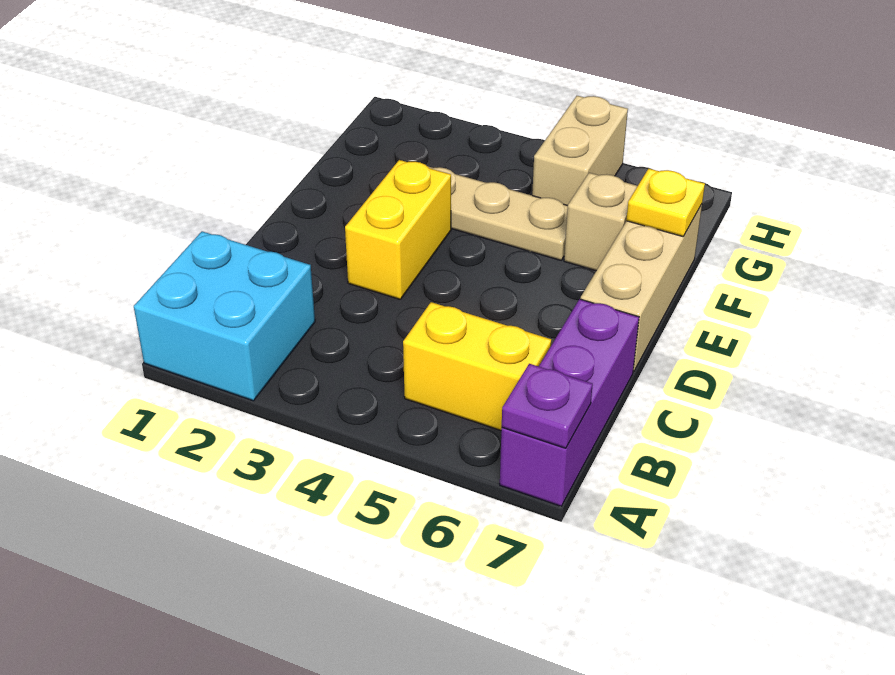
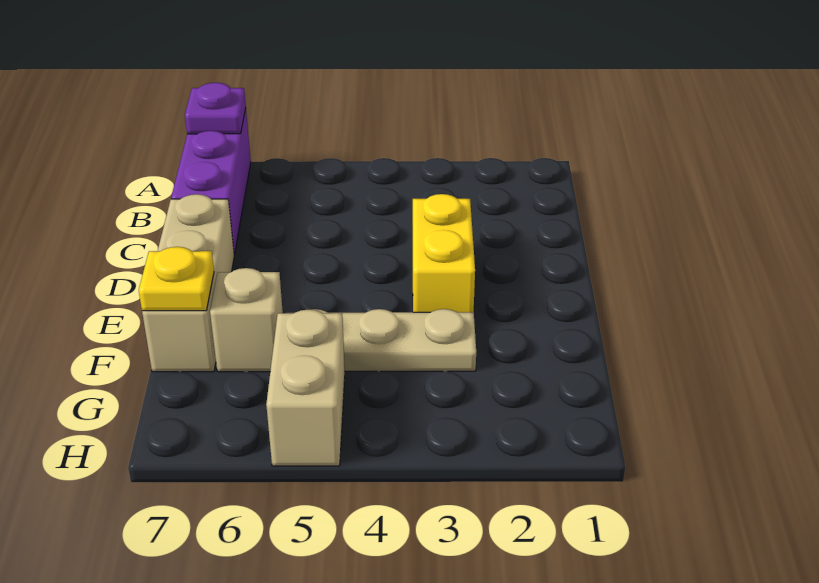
cyan brick A1:B2 level 1 -> none
yellow brick B5:B6 level 1 -> none

